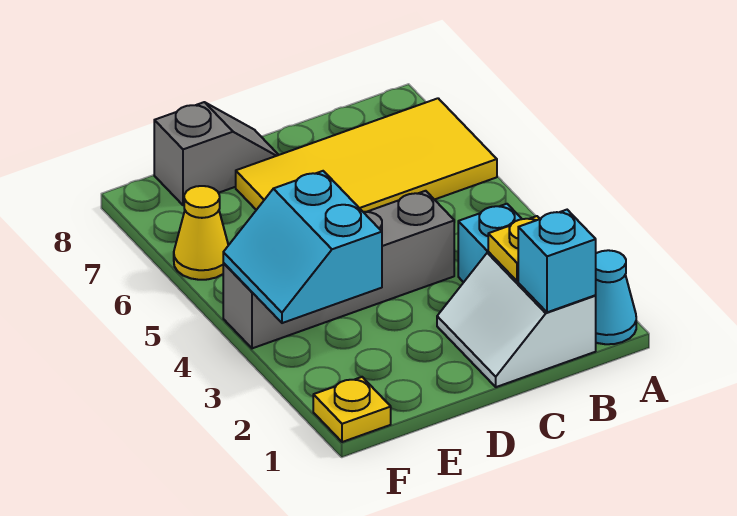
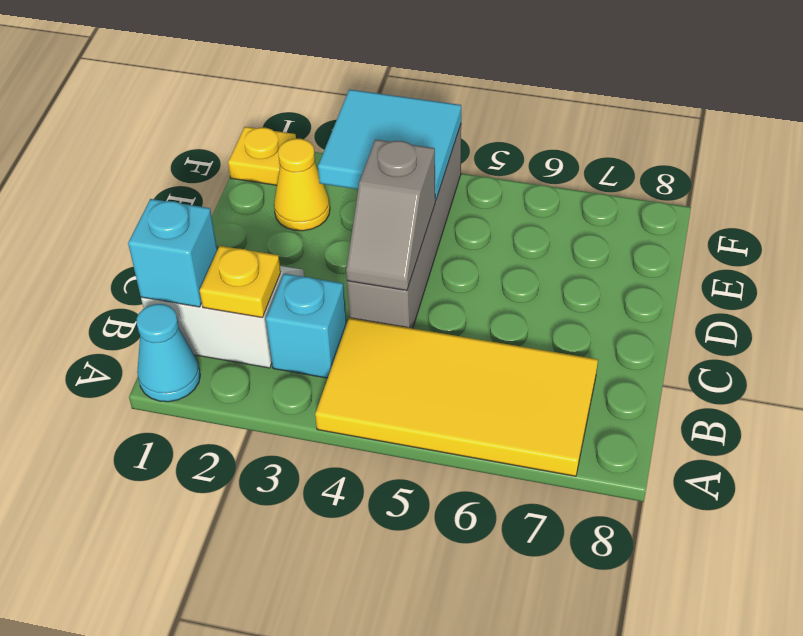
yellow tile A6:D7 level 1 -> yellow tile A4:B7 level 1
grey slope D8:E8 level 1 top E -> grey slope C4:D4 level 2 top D
cyan slope E3:F4 level 2 top E -> cyan tile E3:F4 level 2
yellow cone F6 level 1 -> yellow cone E2 level 1

